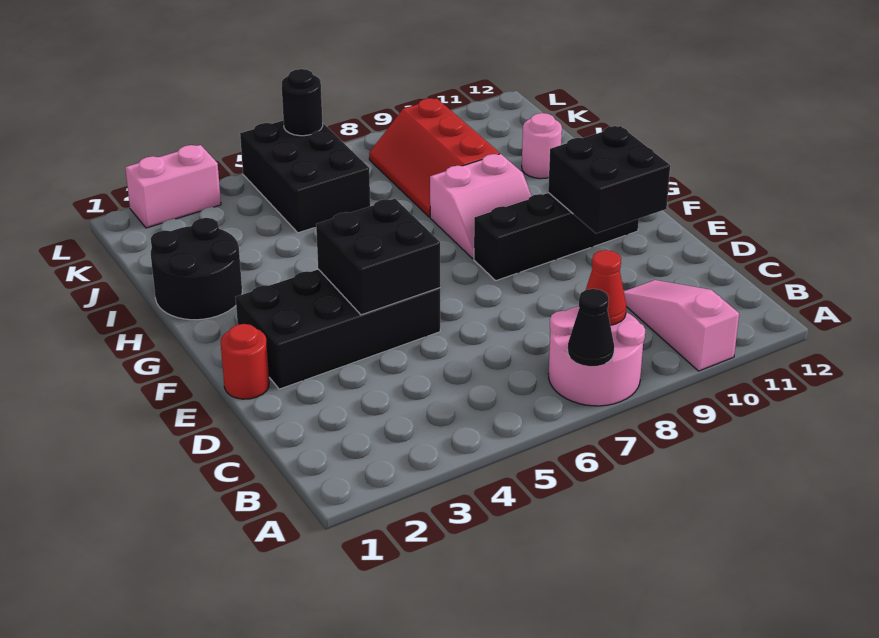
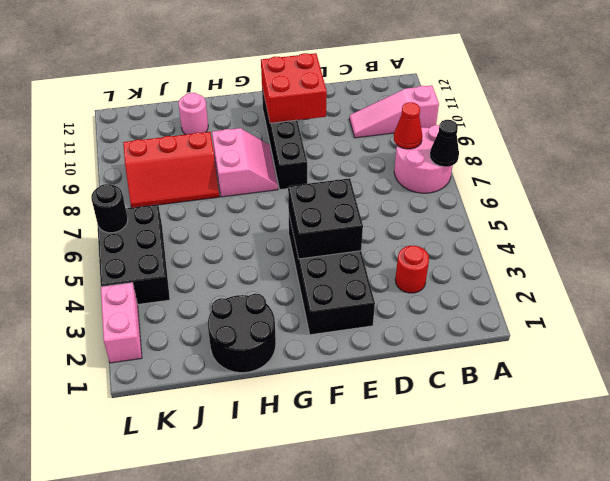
red round brick E1 level 1 -> red round brick C3 level 1
black brick E10:F11 level 2 -> red brick E10:F11 level 2
black brick J5:L6 level 1 -> black brick K4:L6 level 1

